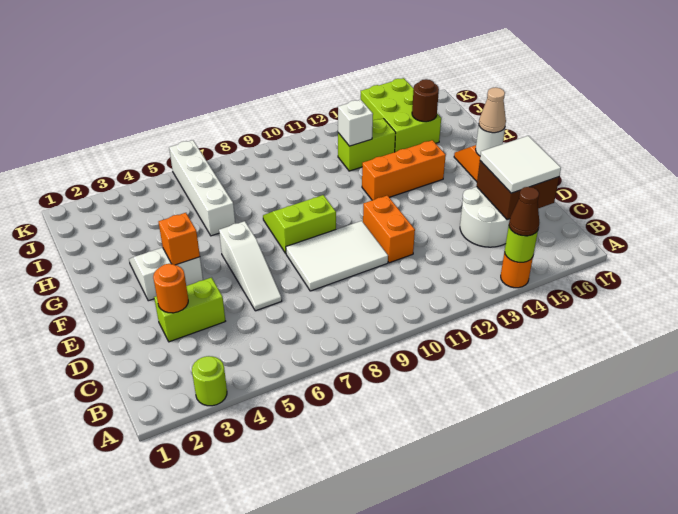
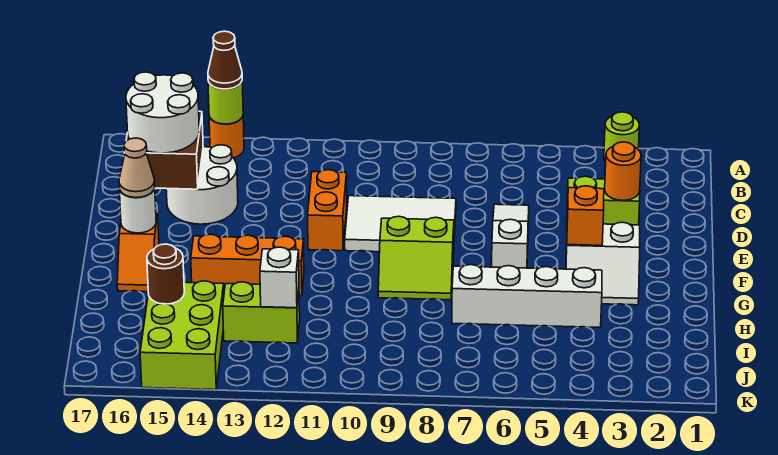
white tile C15:D16 level 3 -> white round brick C15:D16 level 3
white brick H6:K6 level 1 -> white brick H4:H7 level 1

